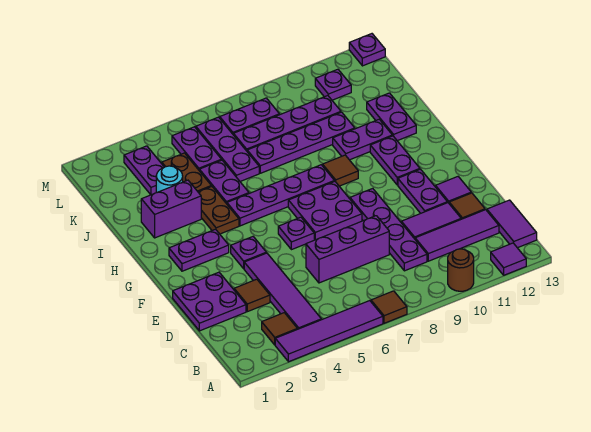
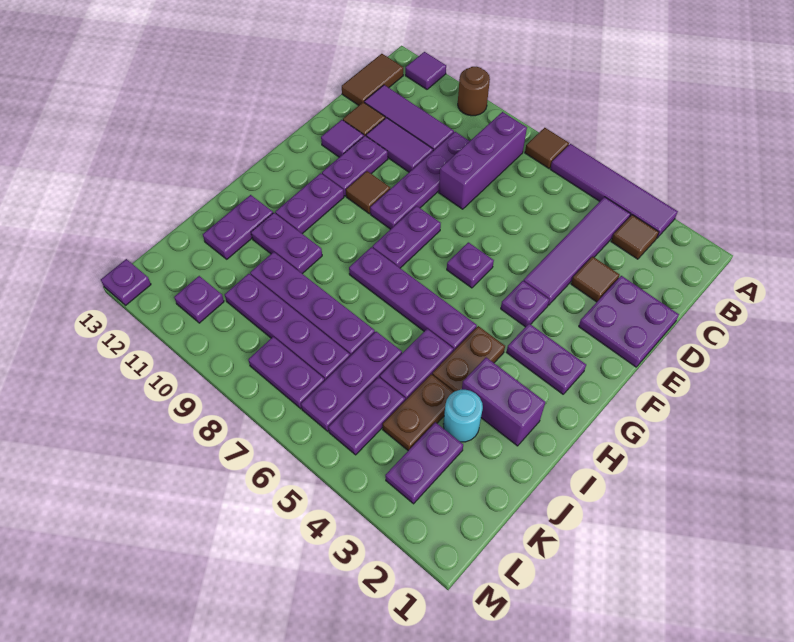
purple tile B13:C13 level 1 -> brown tile B13:C13 level 1
purple brick D6:D8 level 1 -> purple brick B8:D8 level 1
purple plate F7:G8 level 1 -> purple plate F8:G8 level 1
brown tile H9 level 1 -> brown tile F10 level 1

